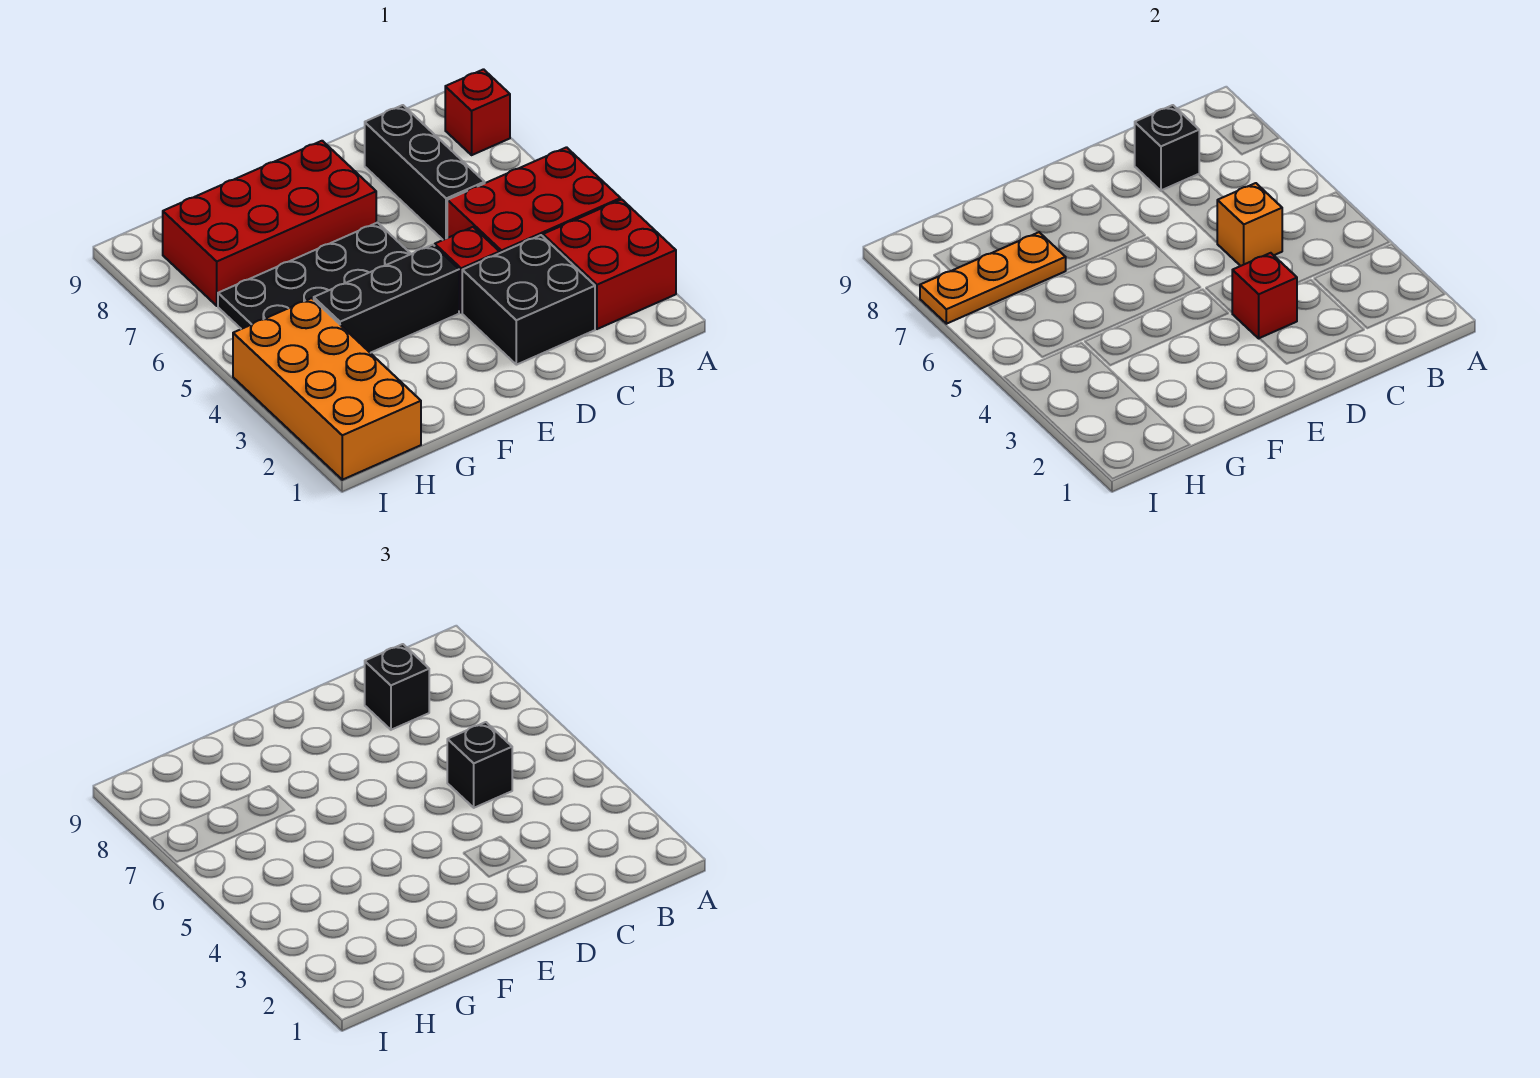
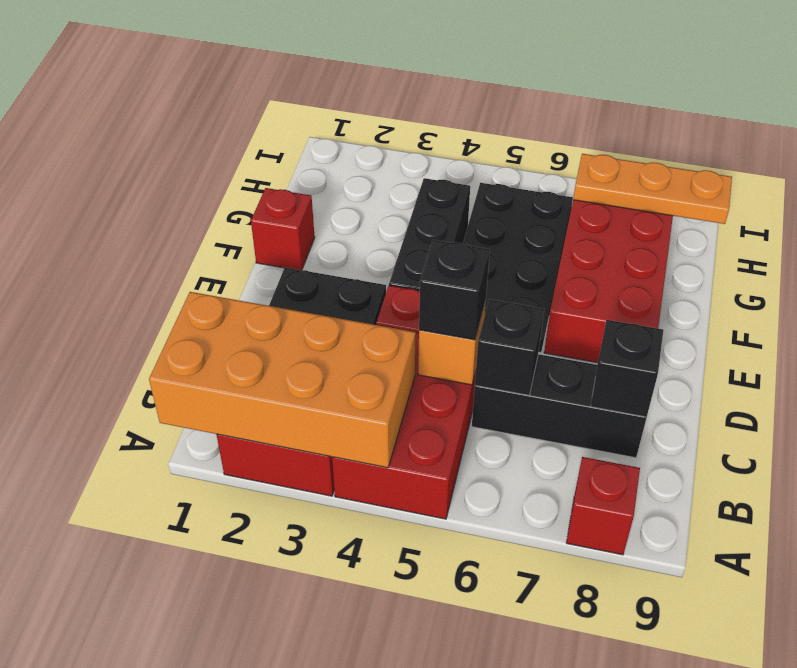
black brick C8 level 3 -> black brick C6 level 2
red brick D3 level 2 -> red brick F1 level 1
orange plate G7:I7 level 2 -> orange plate H7:H9 level 2
orange brick H1:I4 level 1 -> orange brick A1:B4 level 2

